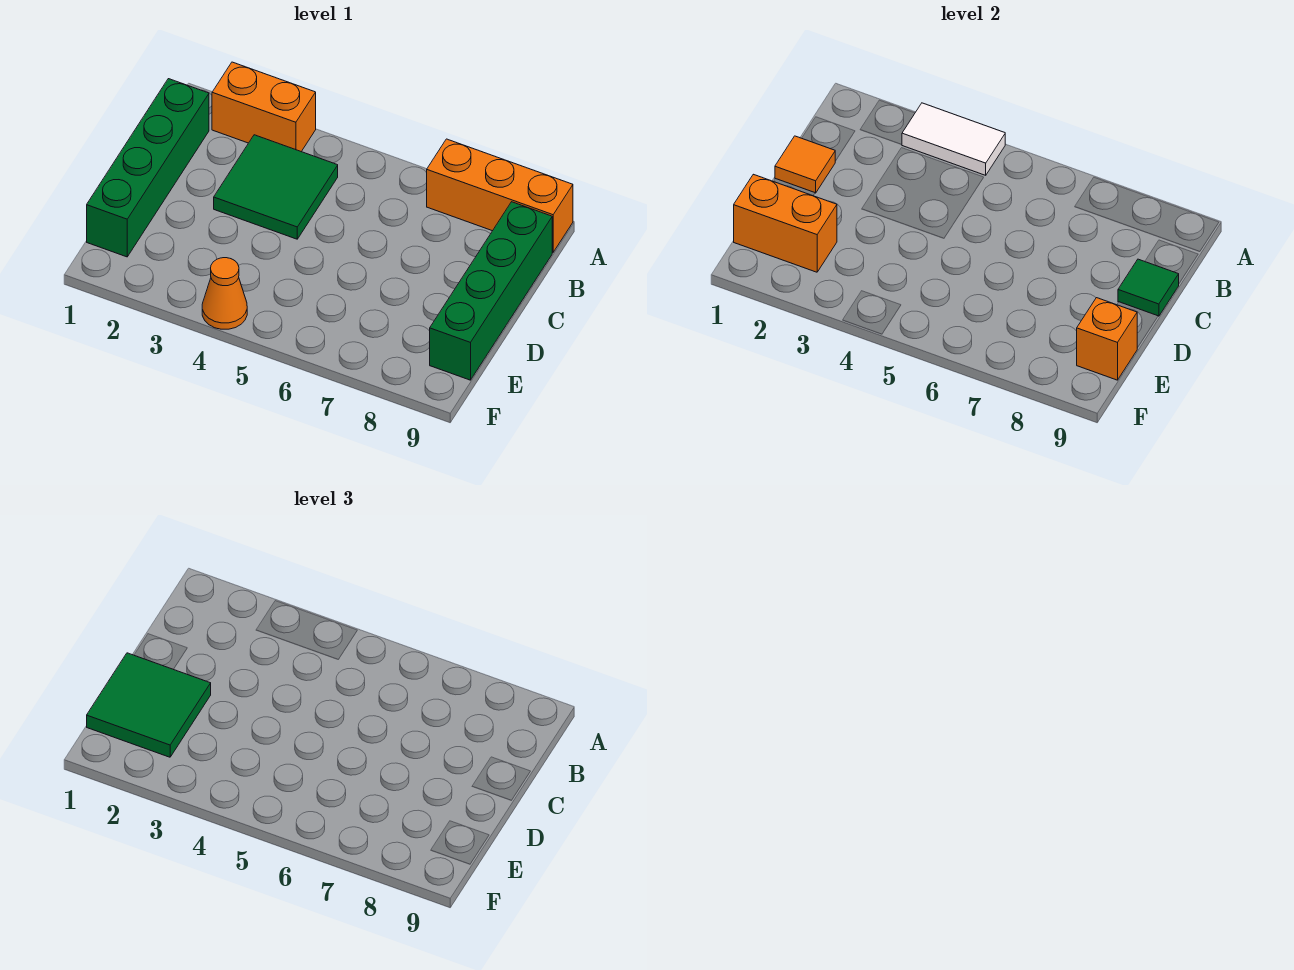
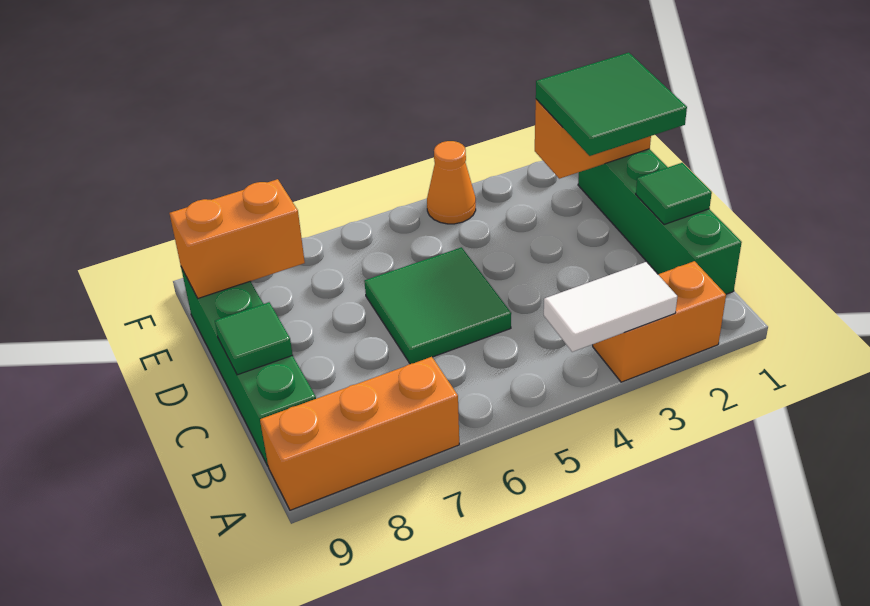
green tile B3:C4 level 1 -> green tile C5:D6 level 1
orange tile C1 level 2 -> green tile C1 level 2
orange brick E9 level 2 -> orange brick E8:E9 level 2

